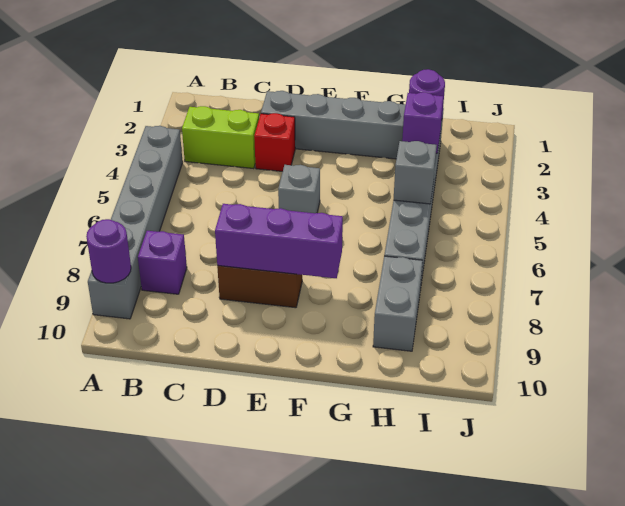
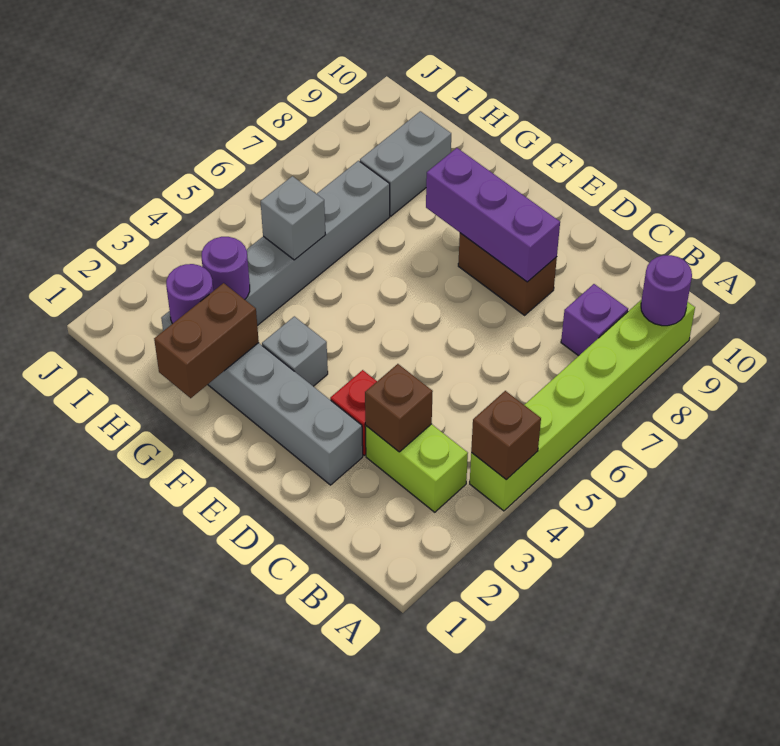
grey brick A4:A9 level 1 -> lime brick A4:A9 level 1
none -> brown brick A4 level 2
none -> brown brick C3 level 2
grey brick E5 level 1 -> grey brick F3 level 1
none -> brown brick G1:G2 level 2
purple brick H3 level 2 -> purple round brick H3 level 2

